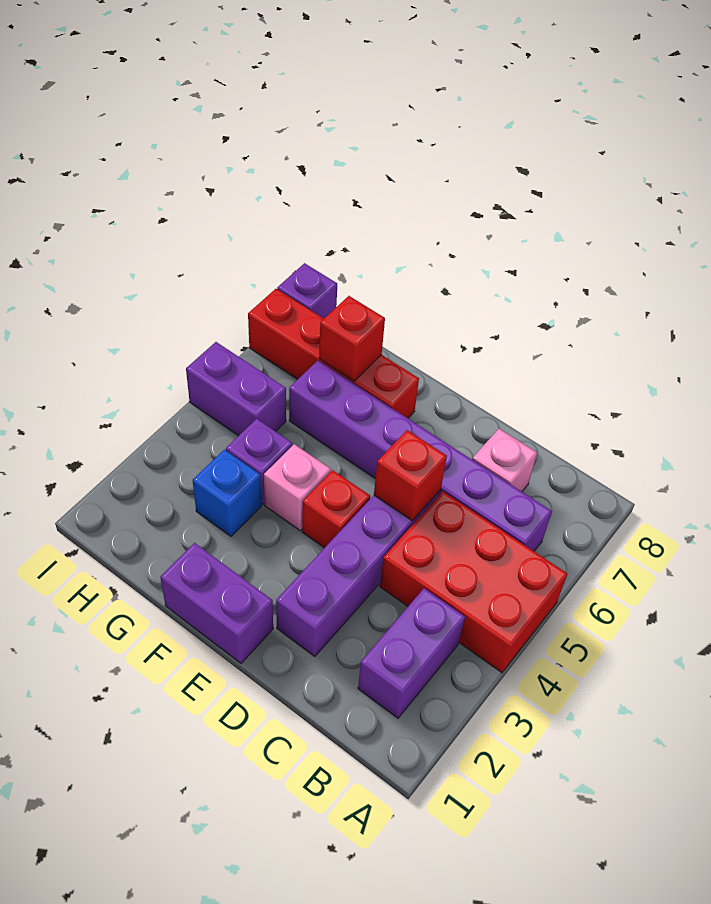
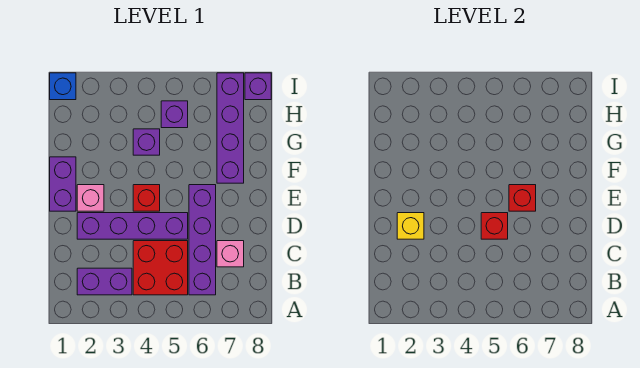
red brick A4:C5 level 1 -> red brick B4:C5 level 1
purple brick B6:G6 level 1 -> purple brick B6:E6 level 1
none -> yellow brick D2 level 2
pink brick F4 level 1 -> pink brick E2 level 1
red brick F7:I7 level 1 -> purple brick F7:I7 level 1
blue brick G3 level 1 -> blue brick I1 level 1
red brick G7 level 2 -> red brick E6 level 2
purple brick H5:I5 level 1 -> purple brick H5 level 1

